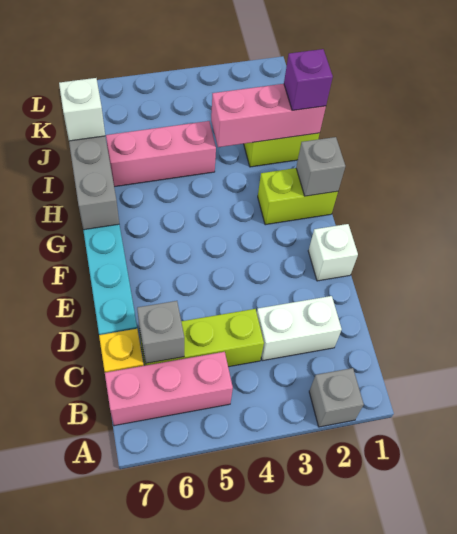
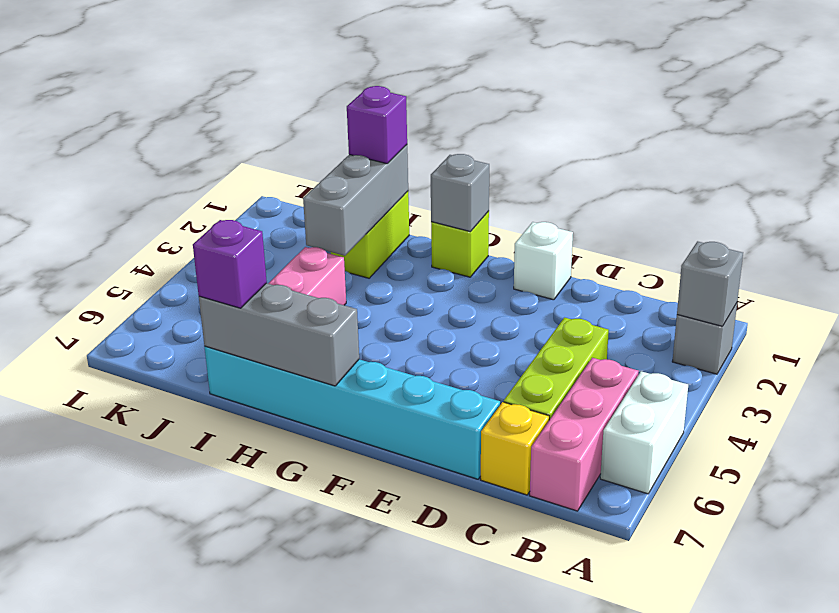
white brick C2:C3 level 1 -> white brick A5:A6 level 1
grey brick C6 level 2 -> grey brick A2 level 2
lime brick G1:G2 level 1 -> lime brick G1 level 1
pink brick I1:I3 level 2 -> grey brick I1:I3 level 2
white brick I7 level 3 -> purple brick I7 level 3

